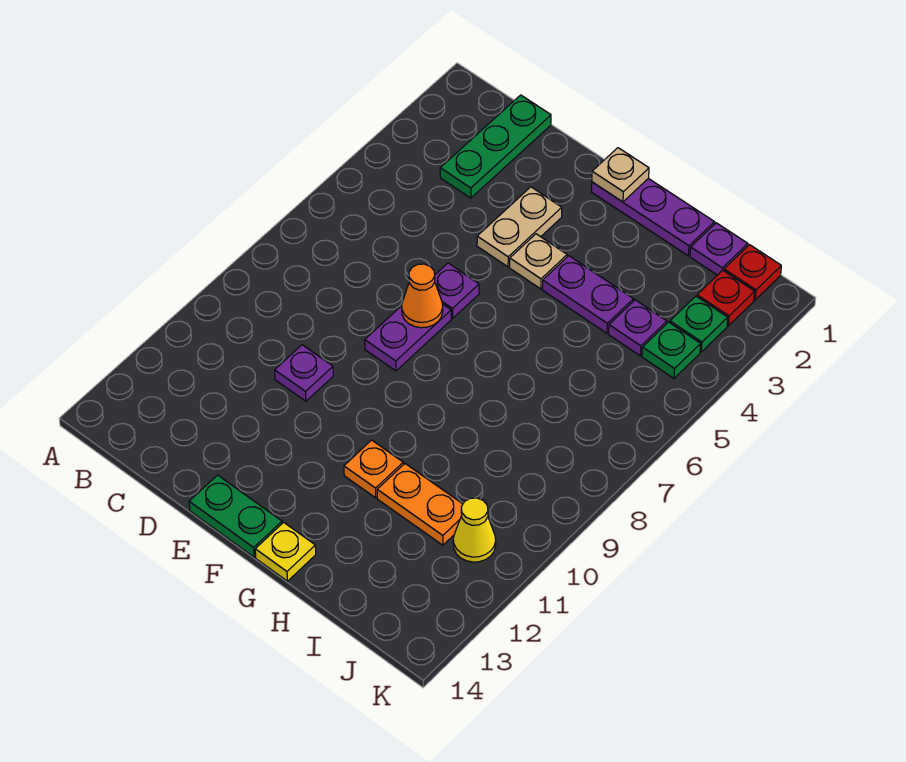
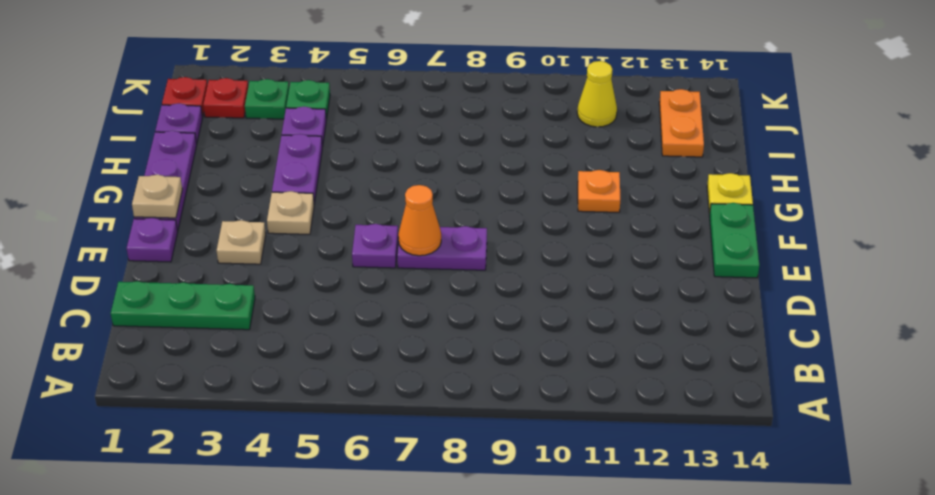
purple plate D10 level 1 -> purple plate E1 level 1
tan plate E3:E4 level 1 -> tan plate E3 level 1
orange plate H11:I11 level 1 -> orange plate I13:J13 level 1

